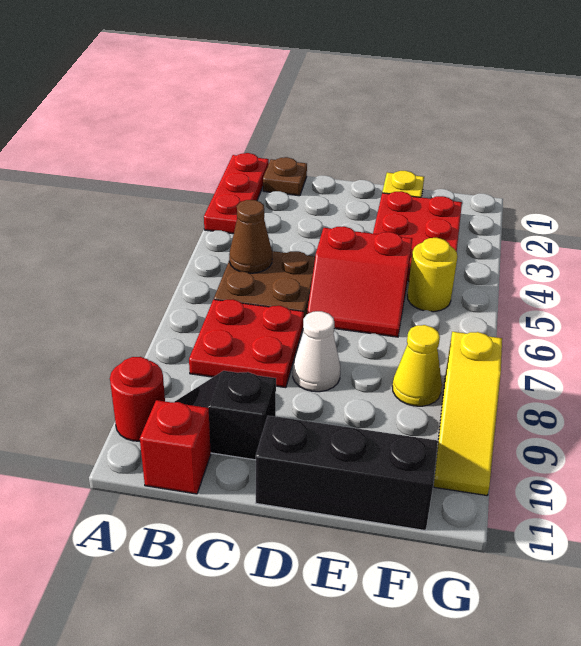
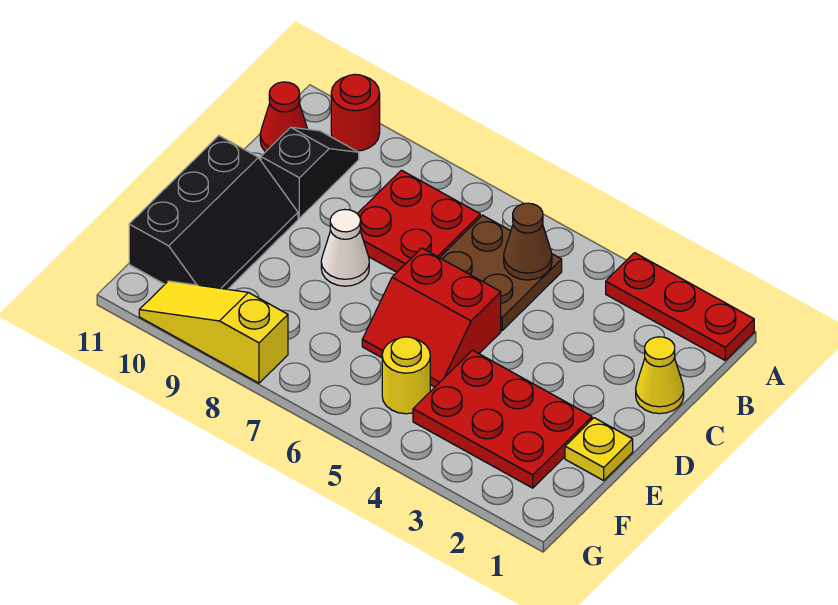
brown plate B1 level 1 -> none
red brick B11 level 1 -> red cone B11 level 1
red slope D5:E6 level 1 top 5 -> red slope D5:E6 level 1 top D
yellow cone F8 level 1 -> yellow cone C1 level 1

